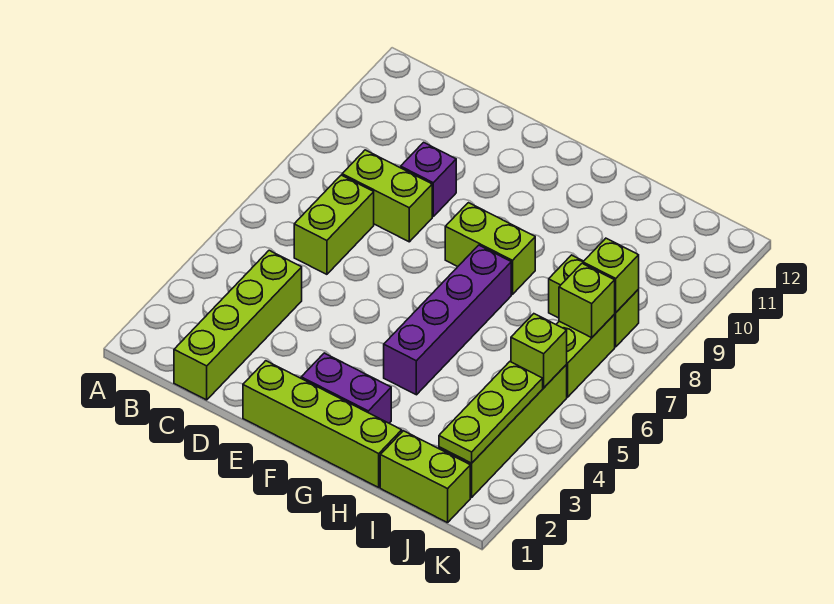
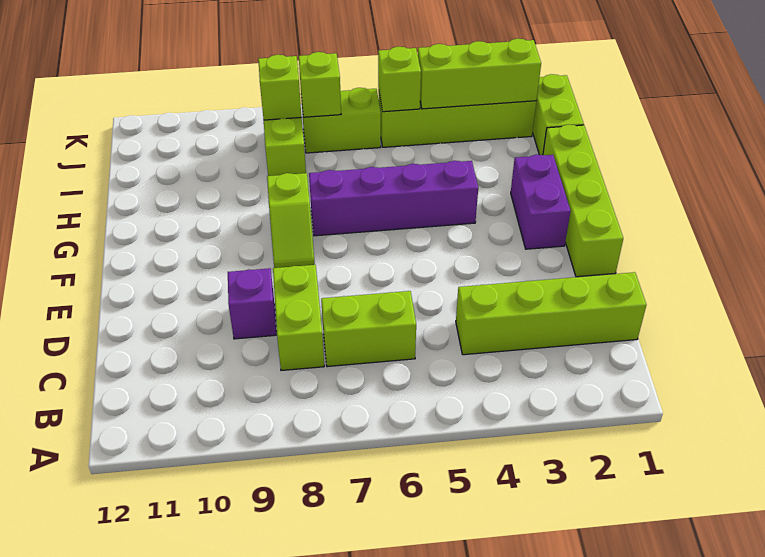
lime brick F8:G8 level 1 -> lime slope F8:G8 level 1 top G
lime plate J2:J4 level 2 -> lime brick J2:J4 level 2

